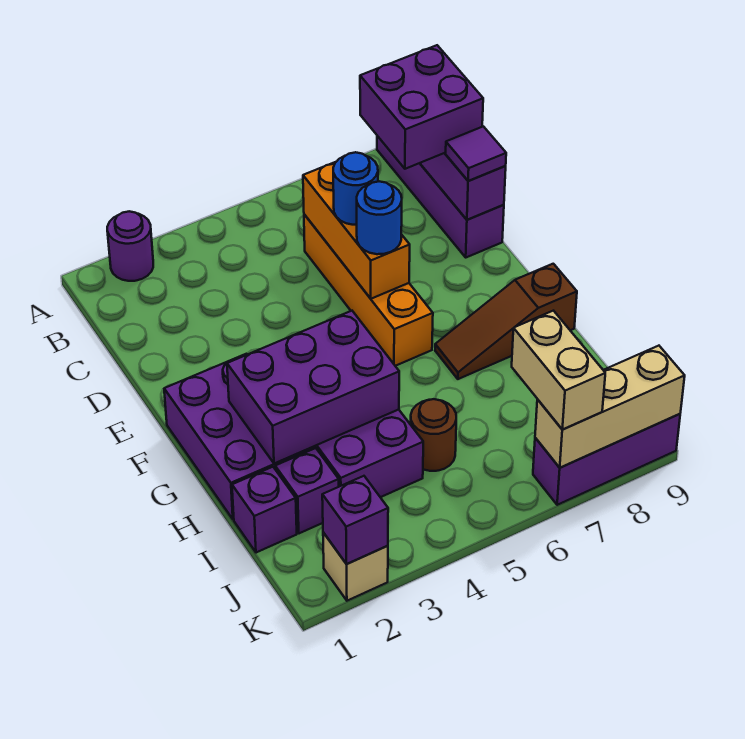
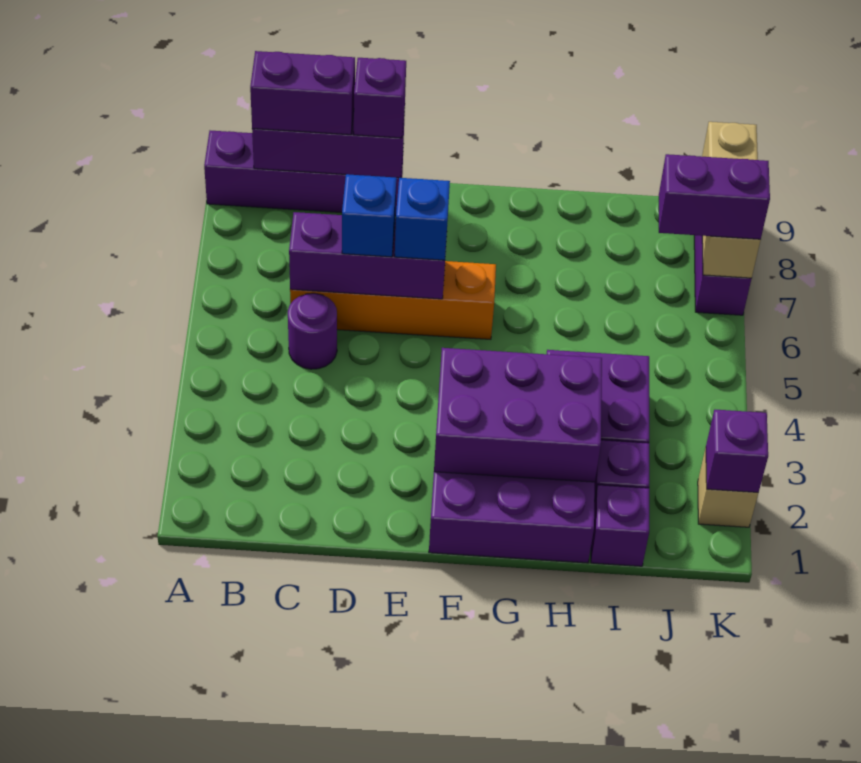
purple round brick A2 level 1 -> purple round brick C5 level 1
purple brick B8:C9 level 3 -> purple brick B9:C9 level 3
orange brick C6:E6 level 2 -> purple brick C6:E6 level 2
blue round brick D6 level 3 -> blue brick D6 level 3
purple tile D9 level 3 -> purple brick D9 level 3
blue round brick E6 level 3 -> blue brick E6 level 3
purple brick G2:H4 level 2 -> purple brick F2:H3 level 2
brown slope G7:G9 level 1 top 9 -> none
brown round brick I5 level 1 -> none
tan brick J7:K7 level 3 -> purple brick J7:K7 level 3

